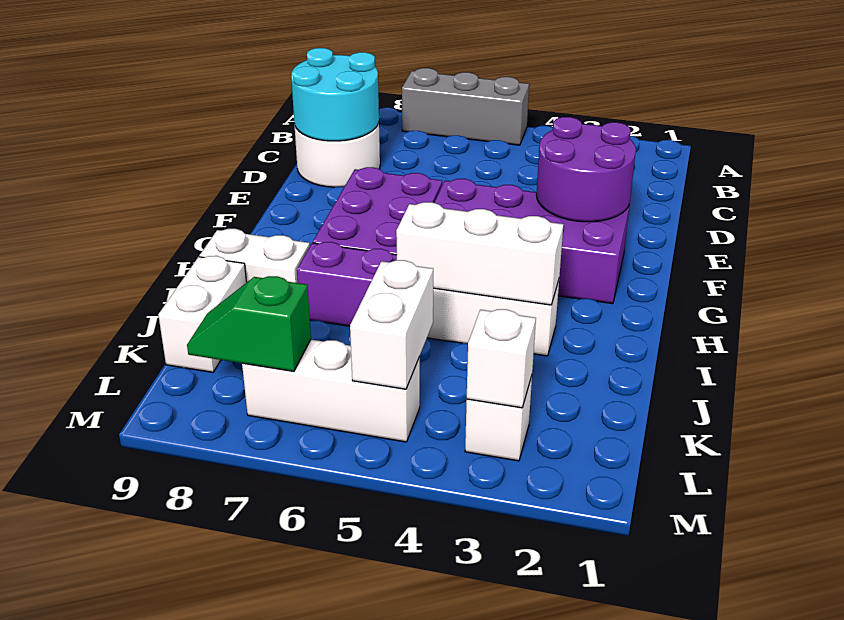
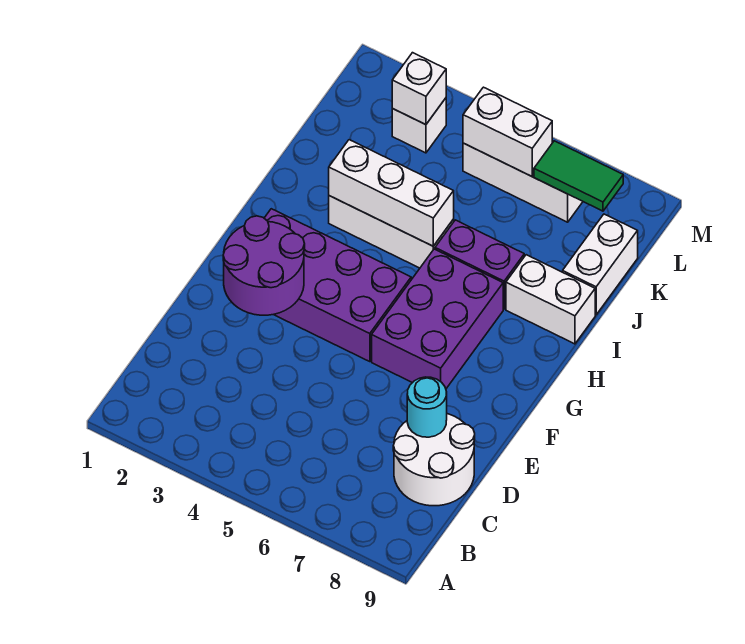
grey brick A5:A7 level 1 -> none
cyan round brick C8:D9 level 2 -> cyan round brick D8 level 2
white brick K5:L5 level 2 -> white brick L5:L6 level 2
green slope L7:L8 level 2 top 7 -> green tile L7:L8 level 2

